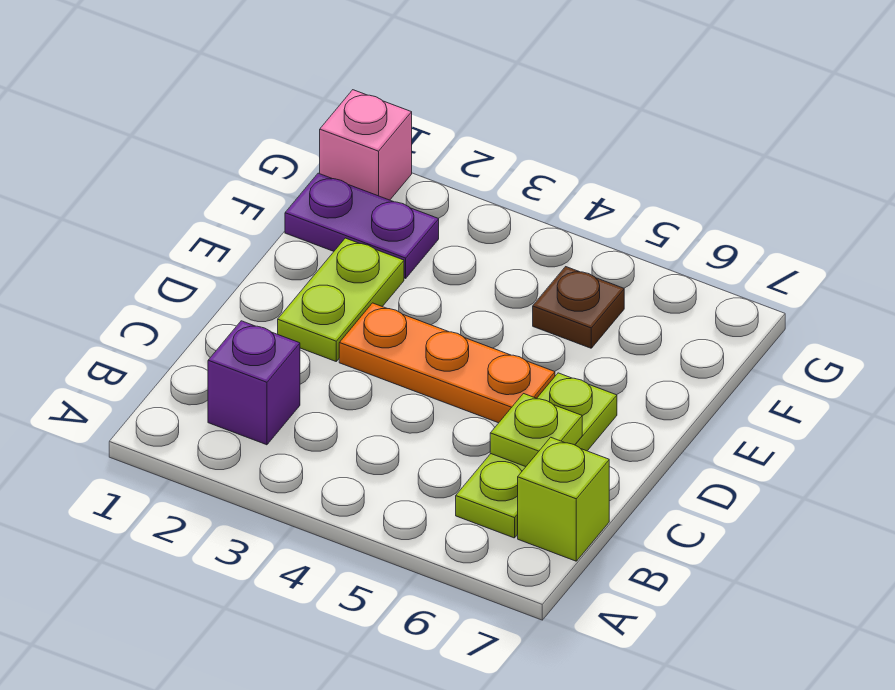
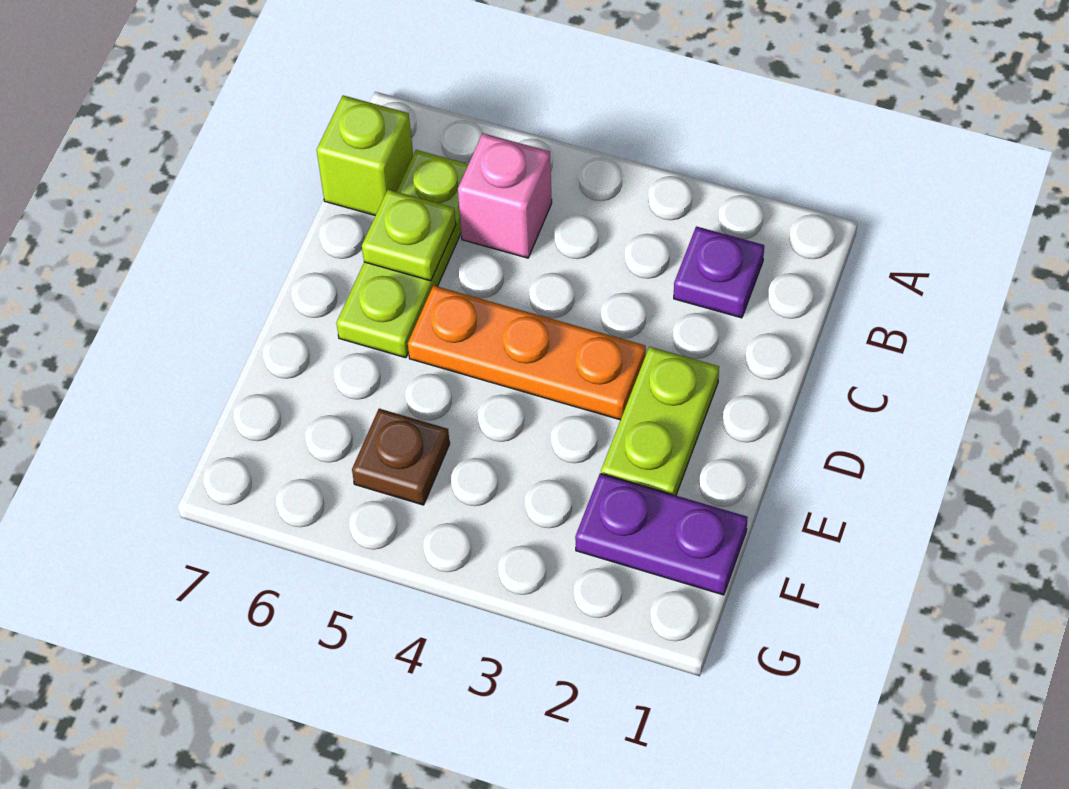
purple brick B2 level 1 -> purple plate B2 level 1
pink brick G1 level 1 -> pink brick B5 level 1

